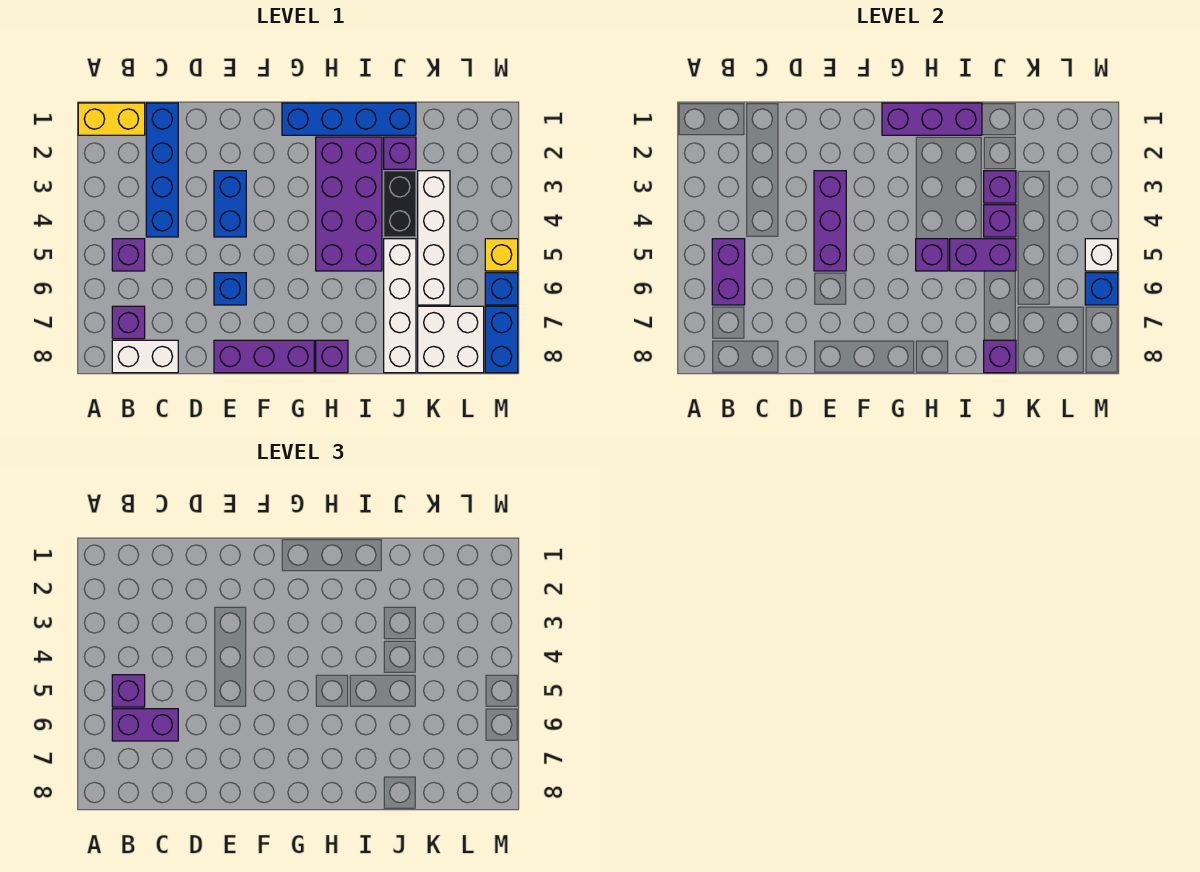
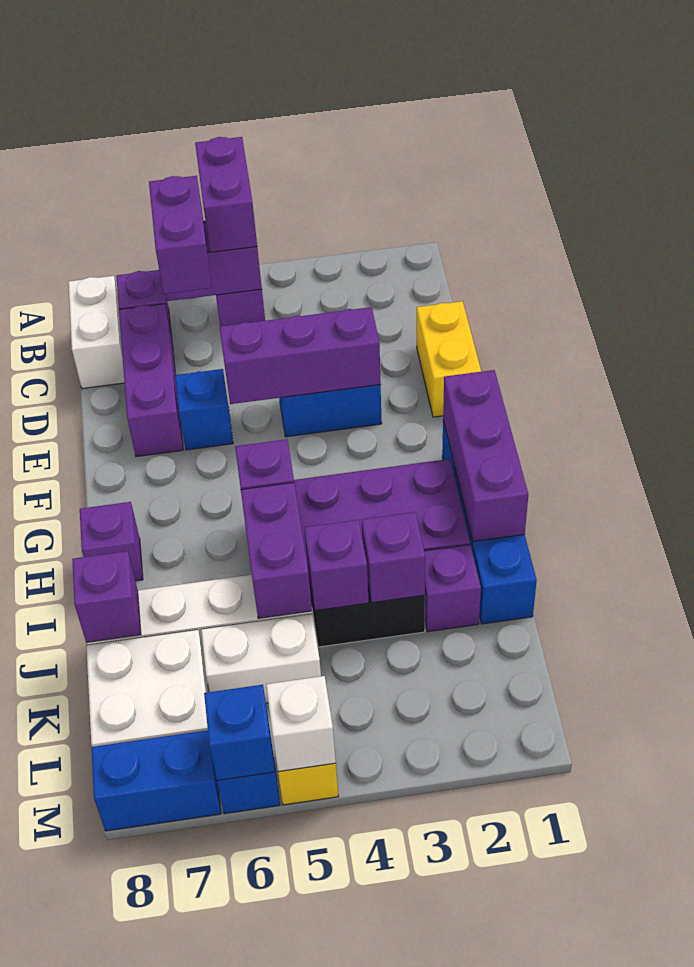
yellow brick A1:B1 level 1 -> yellow brick D1:E1 level 1
purple brick B5 level 3 -> purple brick A5:B5 level 3
blue brick C1:C4 level 1 -> none
purple brick E8:G8 level 1 -> purple brick C7:E7 level 1
white brick K3:K6 level 1 -> white brick K5:K6 level 1

